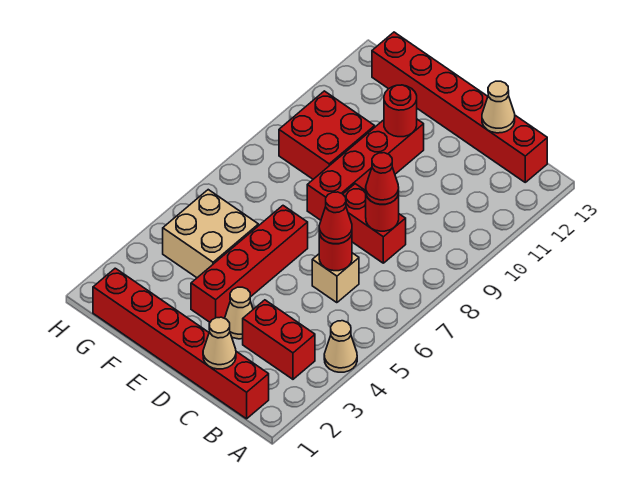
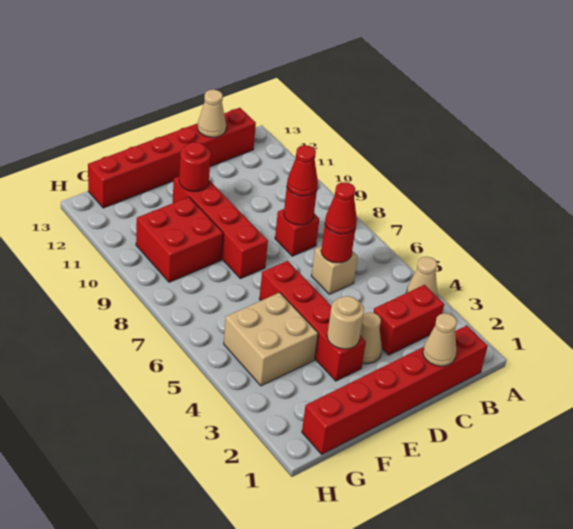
red brick C8:D8 level 1 -> red brick C8 level 1
none -> tan round brick E3 level 2

